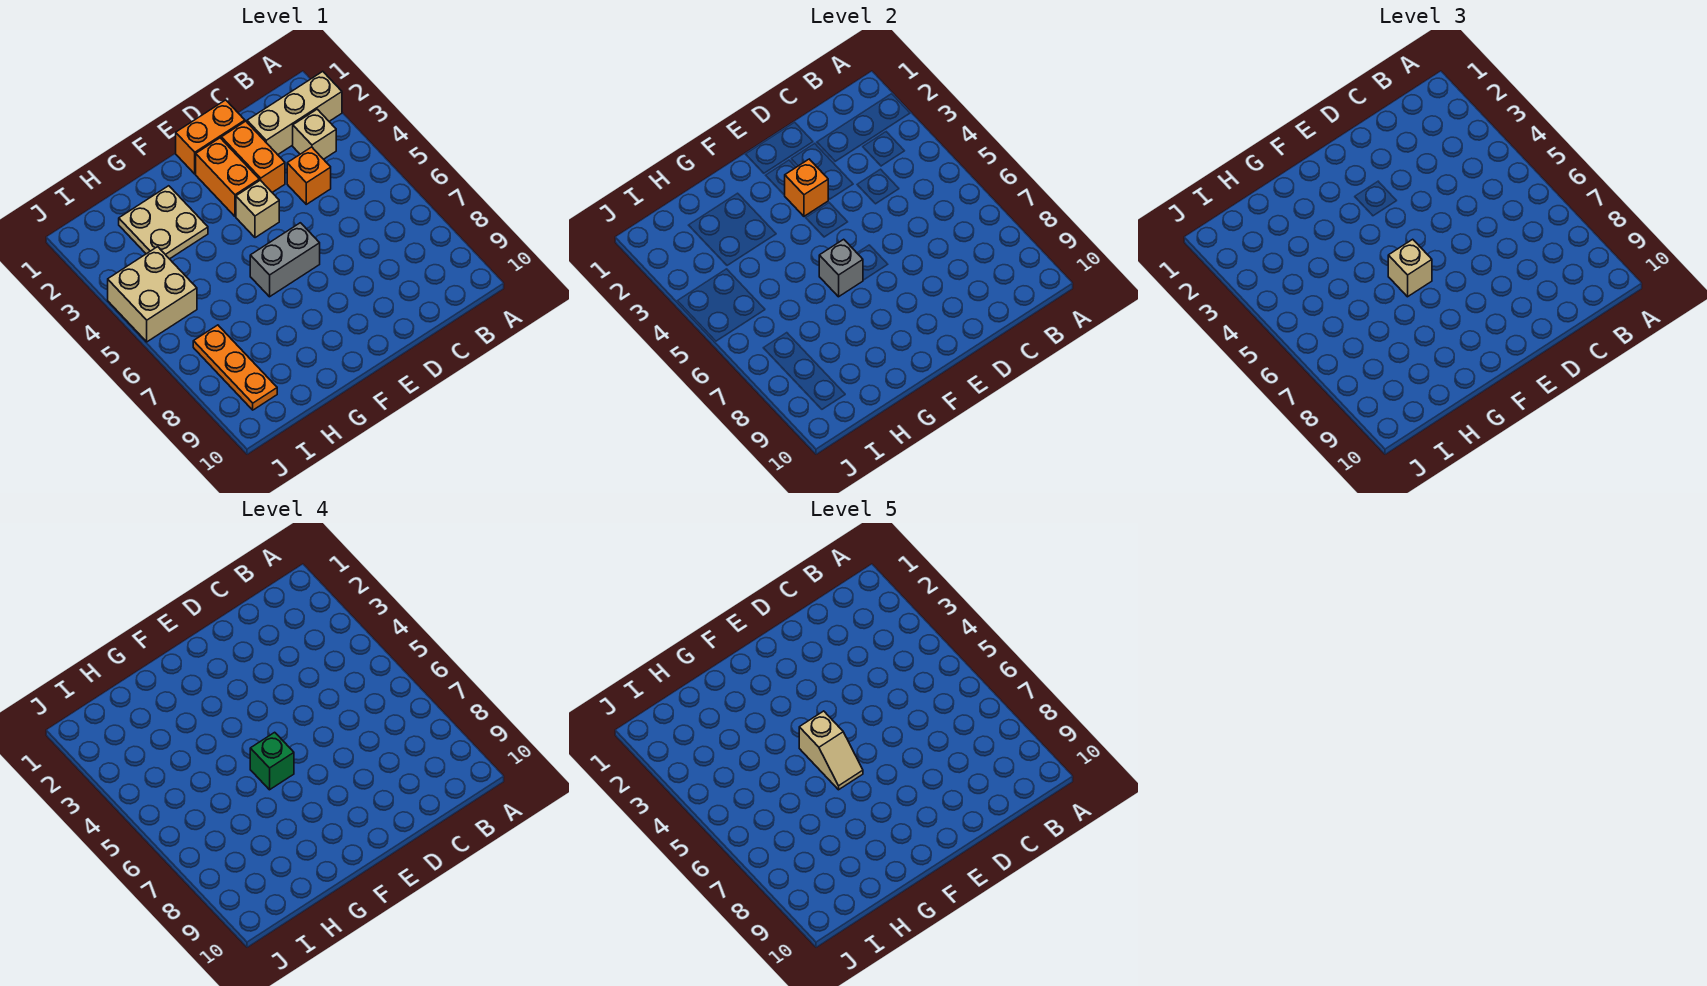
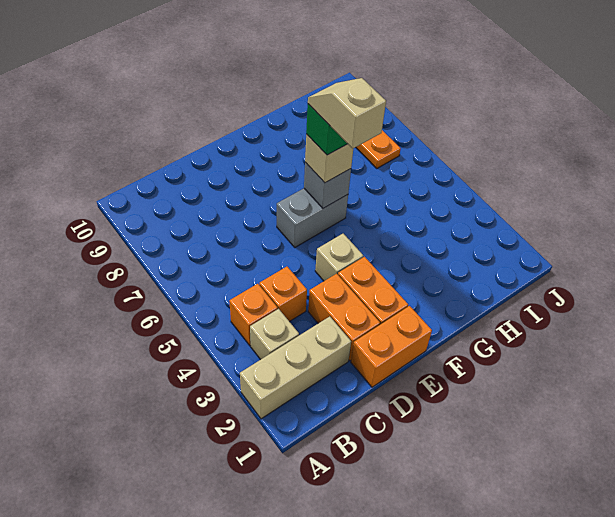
orange brick E3 level 2 -> orange brick B4 level 1
tan plate G2:H3 level 1 -> none
tan brick I4:J5 level 1 -> none

